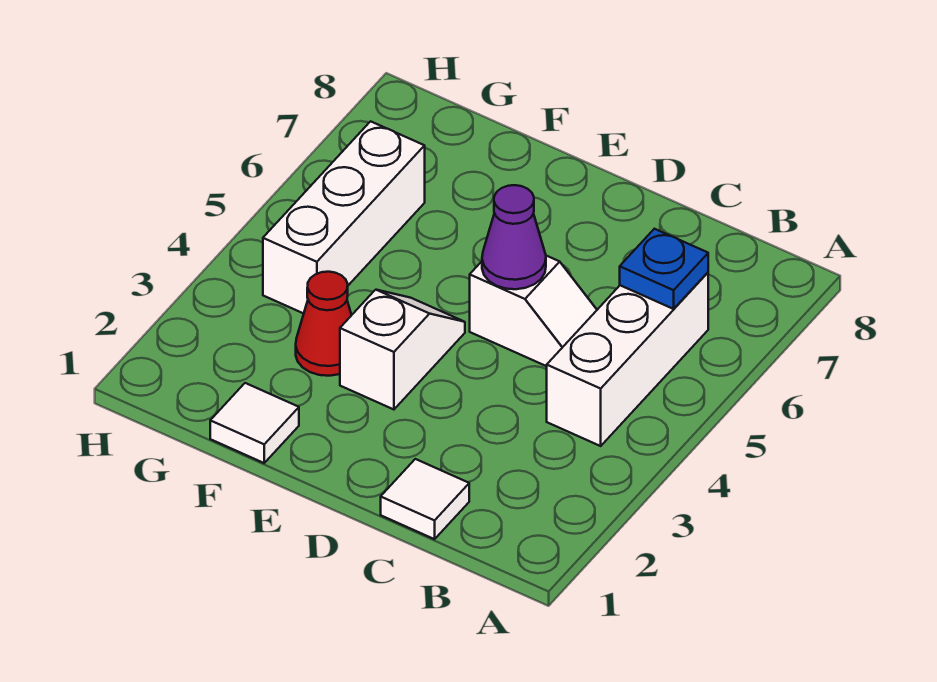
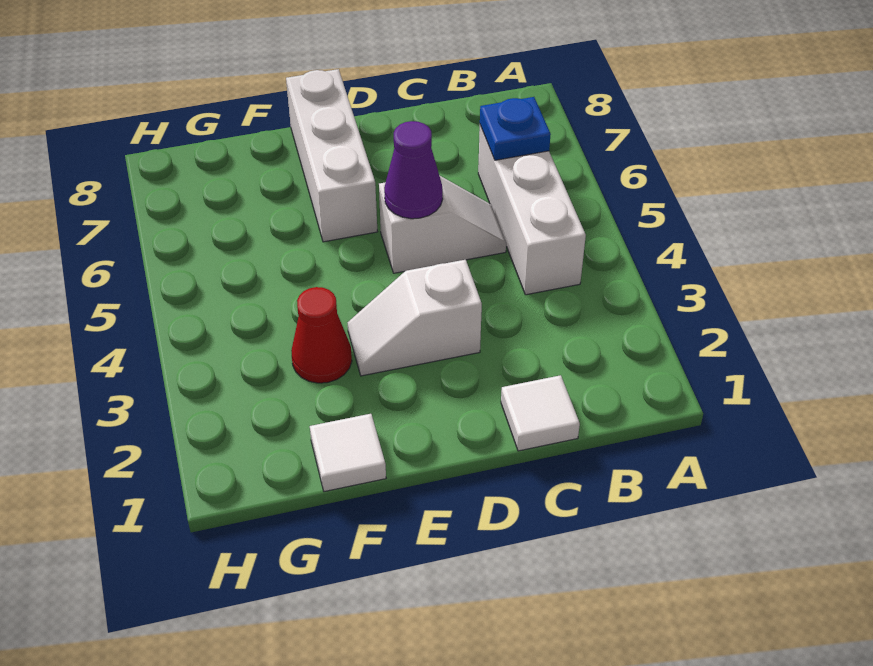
white slope E3:E4 level 1 top 3 -> white slope D3:E3 level 1 top D
white brick G4:G6 level 1 -> white brick E6:E8 level 1

